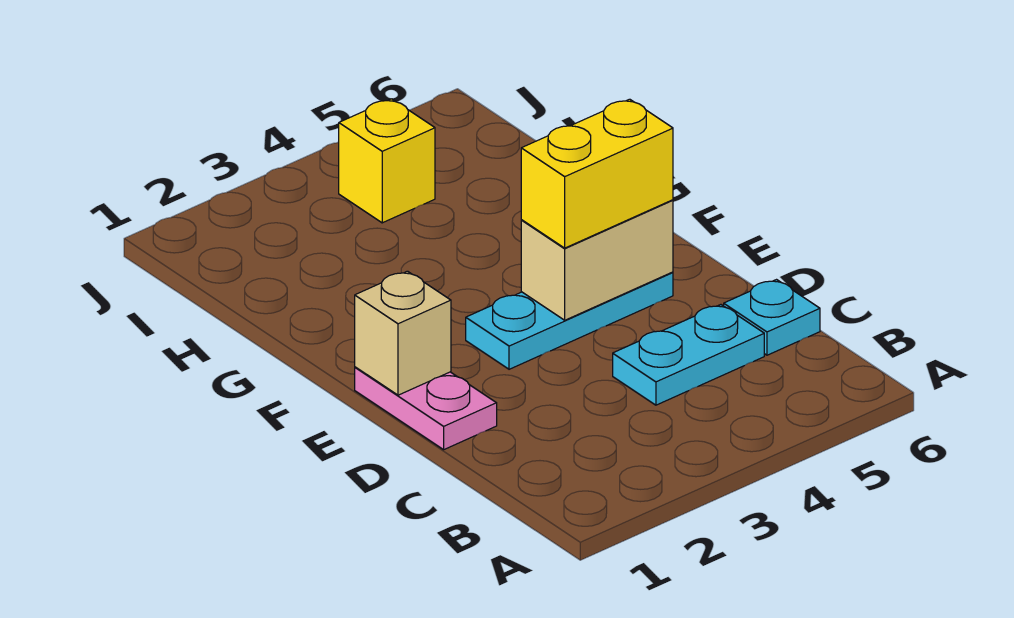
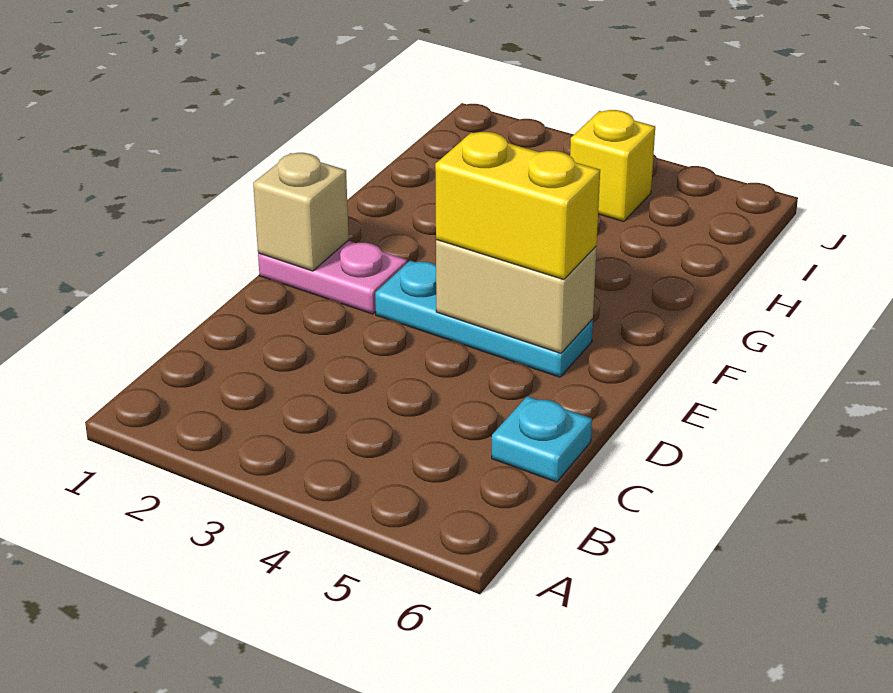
cyan plate C4:C5 level 1 -> none
pink plate D1:E1 level 1 -> pink plate E1:E2 level 1

